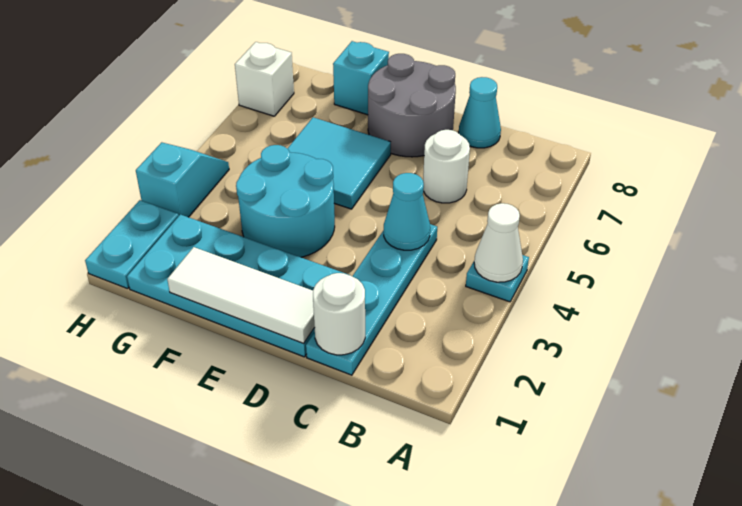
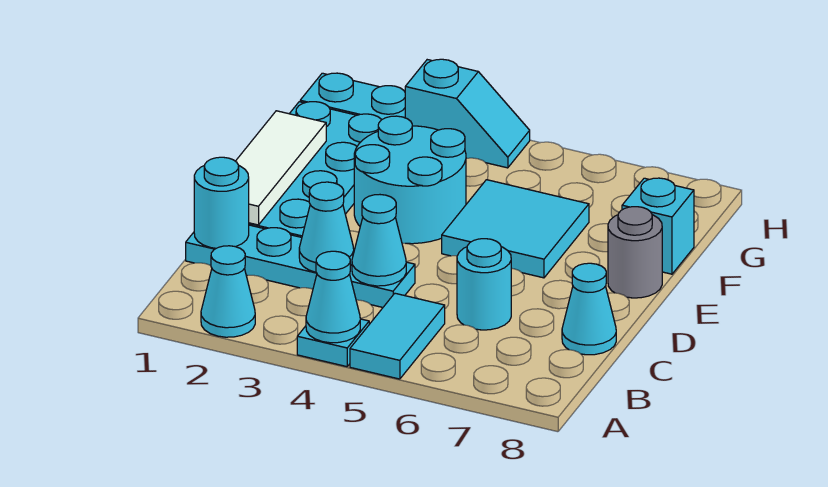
none -> cyan cone A2 level 1
white cone A4 level 2 -> cyan cone A4 level 2
none -> cyan tile A5:B5 level 1
white round brick C1 level 2 -> cyan round brick C1 level 2
none -> cyan cone C3 level 2
white round brick C6 level 1 -> cyan round brick C6 level 1
grey round brick D7:E8 level 1 -> grey round brick E8 level 1
white brick H7 level 1 -> none

